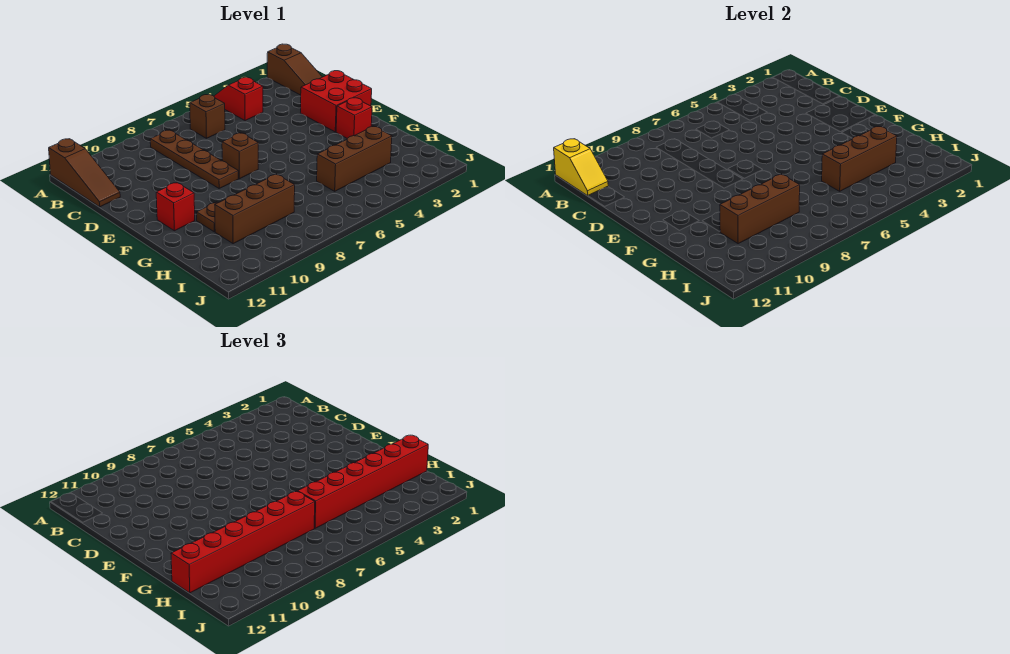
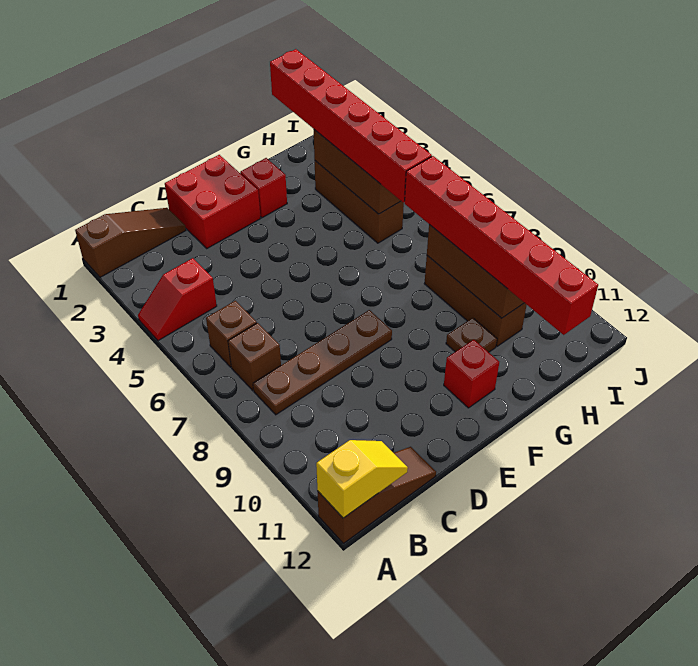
brown brick E7 level 1 -> brown brick B7 level 1

